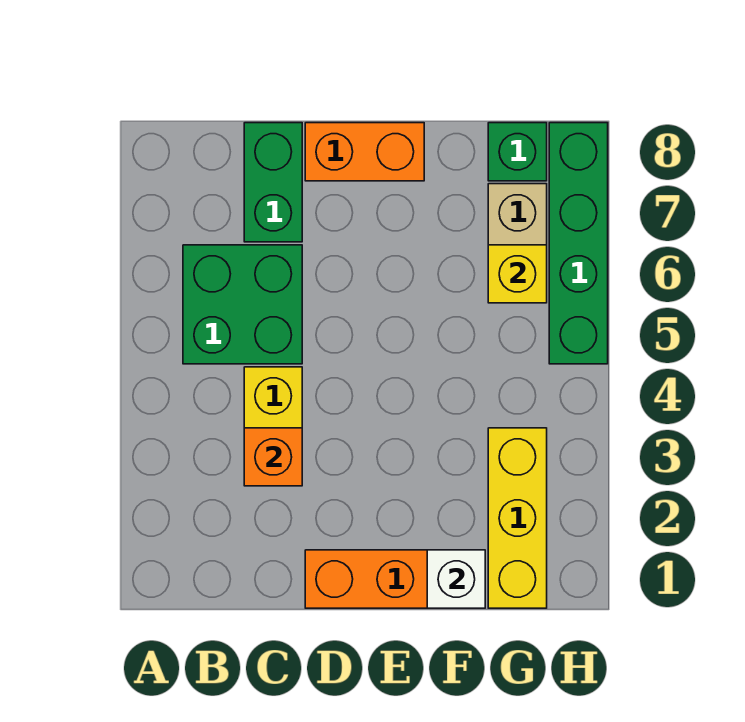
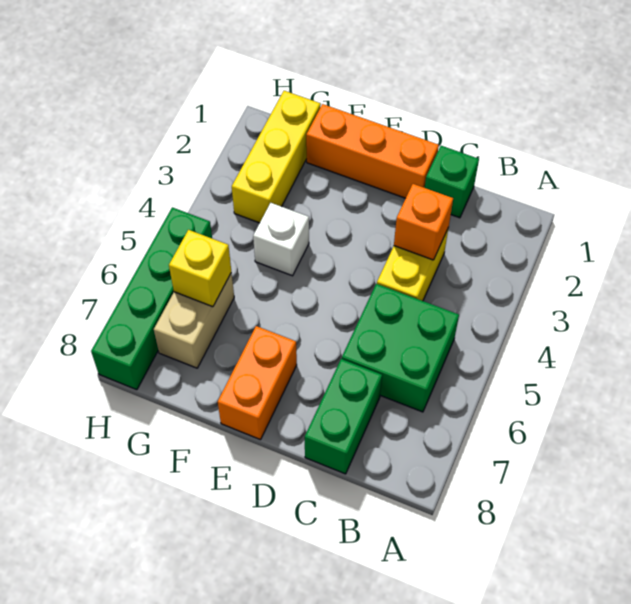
orange brick D8:E8 level 1 -> orange brick E7:E8 level 1
white brick F1 level 2 -> white brick F4 level 1
green brick G8 level 1 -> green brick C1 level 1

